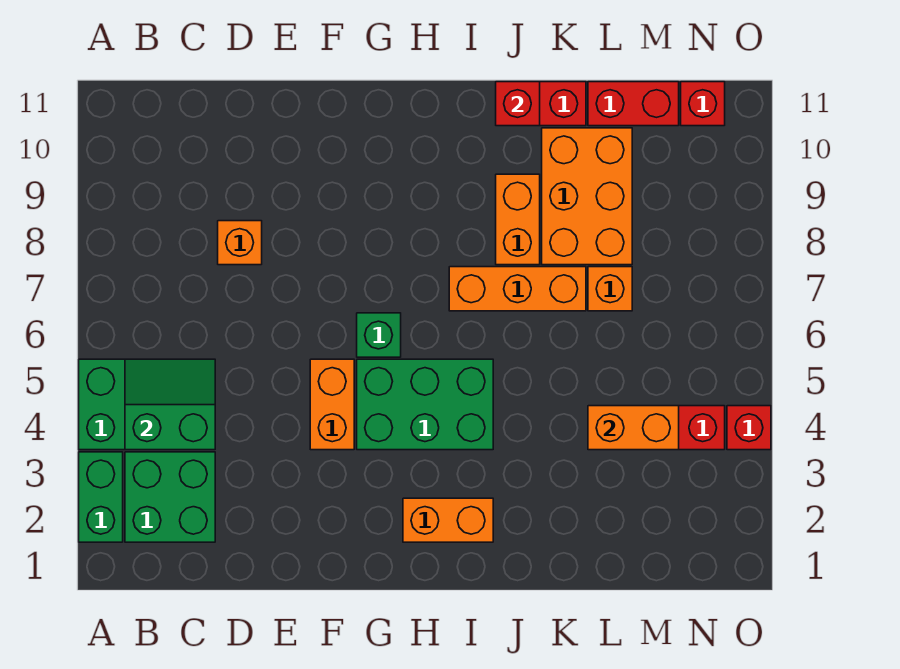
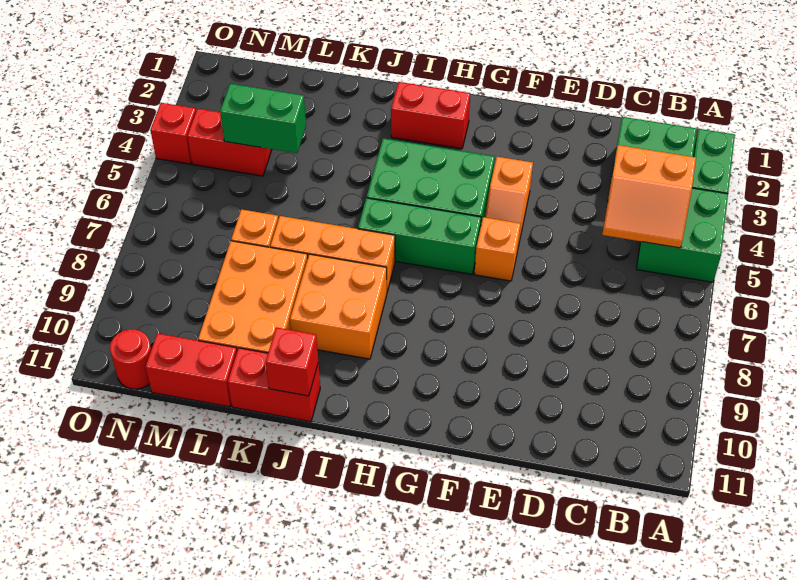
green slope B4:C5 level 2 top 4 -> orange slope B4:C5 level 2 top 4
orange brick D8 level 1 -> orange brick F6 level 1
orange brick F4:F5 level 1 -> orange slope F4:F5 level 1 top 4
green brick G6 level 1 -> green brick G6:I6 level 1
orange brick H2:I2 level 1 -> red brick H2:I2 level 1
orange brick J8:J9 level 1 -> orange brick I8:J9 level 1
orange brick L4:M4 level 2 -> green brick L4:M4 level 2
red brick N11 level 1 -> red round brick N11 level 1

